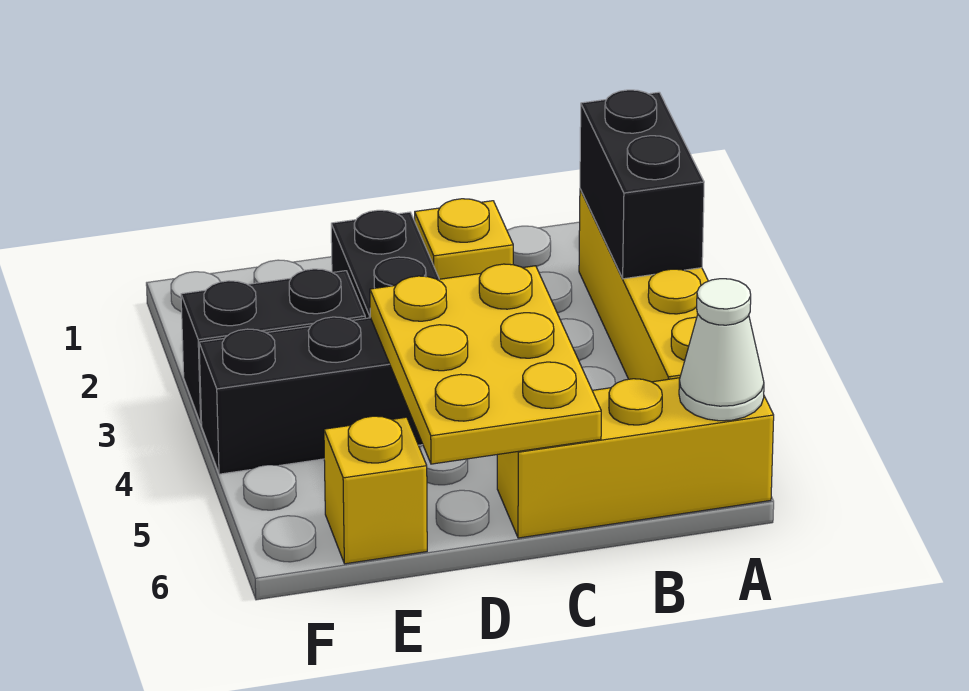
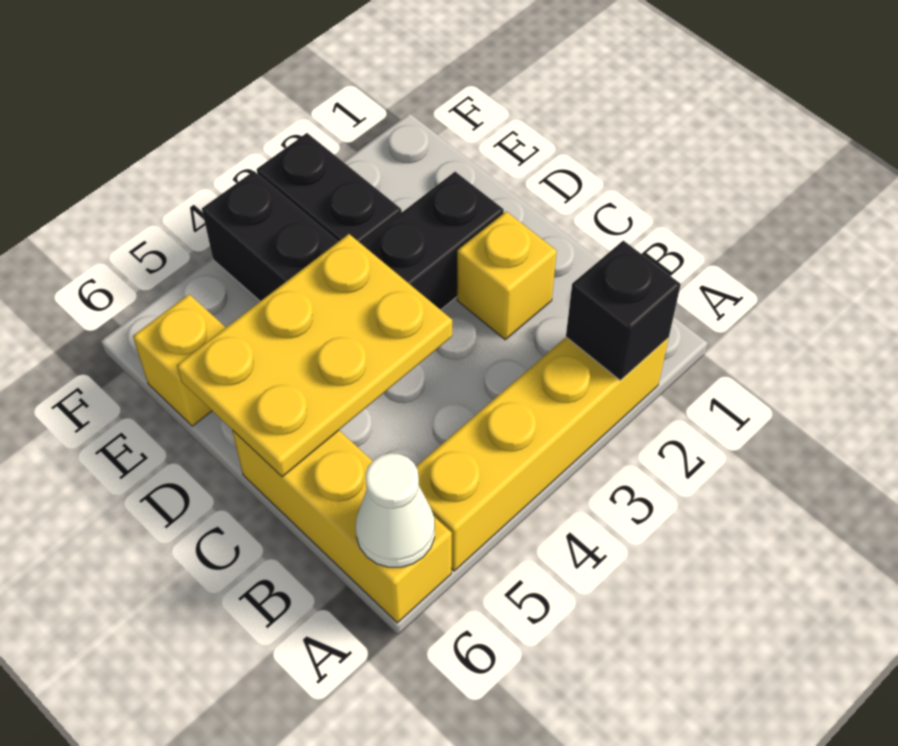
black brick A2:A3 level 2 -> black brick A2 level 2

